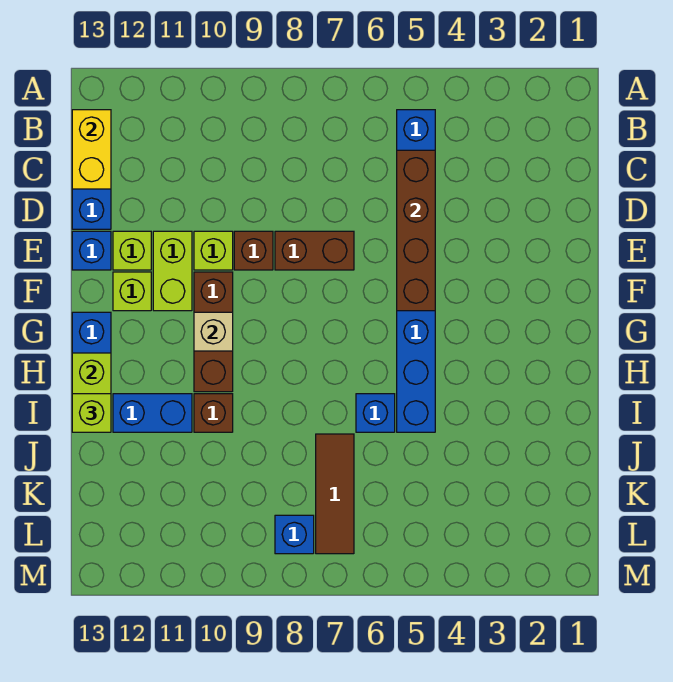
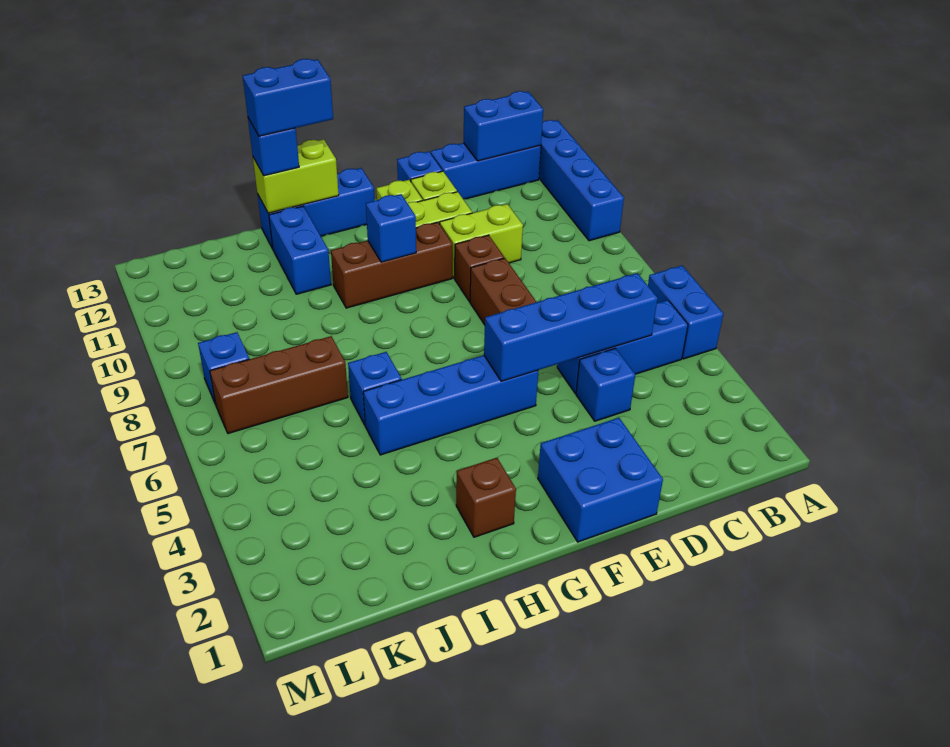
none -> blue brick A5:A6 level 1
none -> blue brick A10:A13 level 1
yellow brick B13:C13 level 2 -> blue brick B13:C13 level 2
brown brick C5:F5 level 2 -> blue brick C5:F5 level 2
none -> blue brick D4 level 1
none -> blue brick E1:F2 level 1
lime brick E10 level 1 -> lime brick D10:E10 level 1
tan brick G10 level 2 -> blue brick G10 level 2
none -> blue brick H13:I13 level 4
brown brick I10 level 1 -> brown brick H2 level 1
lime brick I13 level 3 -> blue brick I13 level 3
brown tile J7:L7 level 1 -> brown brick J7:L7 level 1

